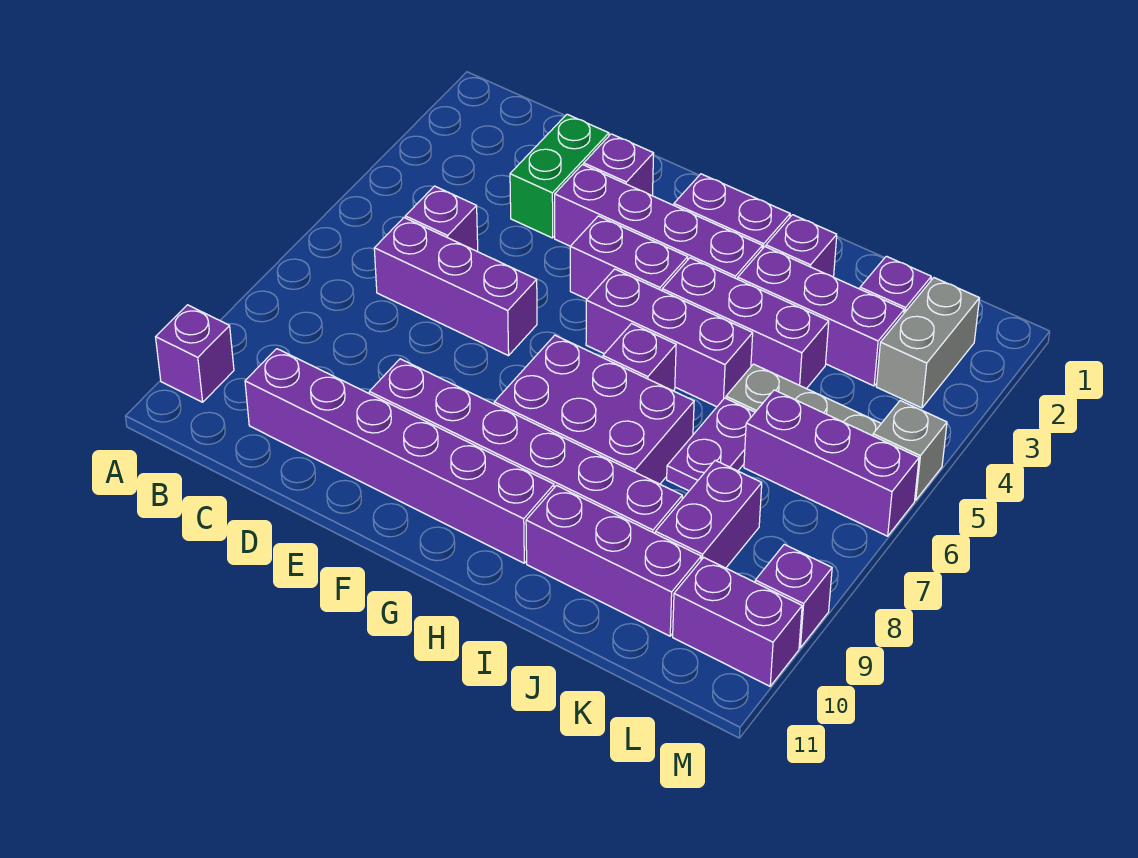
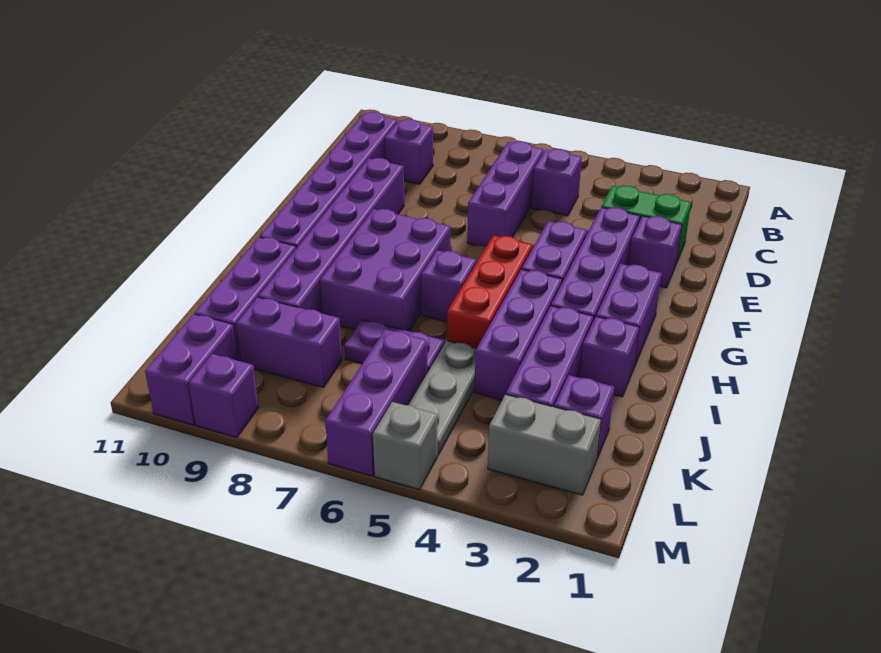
purple brick A10 level 1 -> purple brick C9 level 1
purple brick G5:I5 level 1 -> red brick G5:I5 level 1

